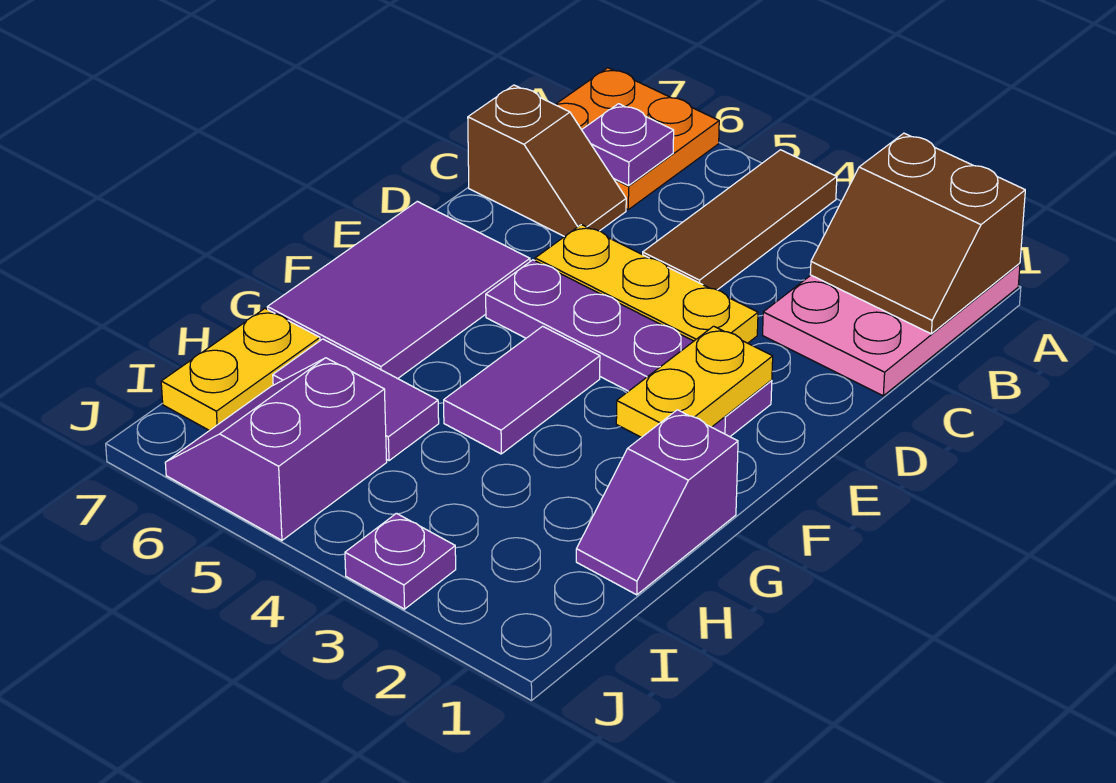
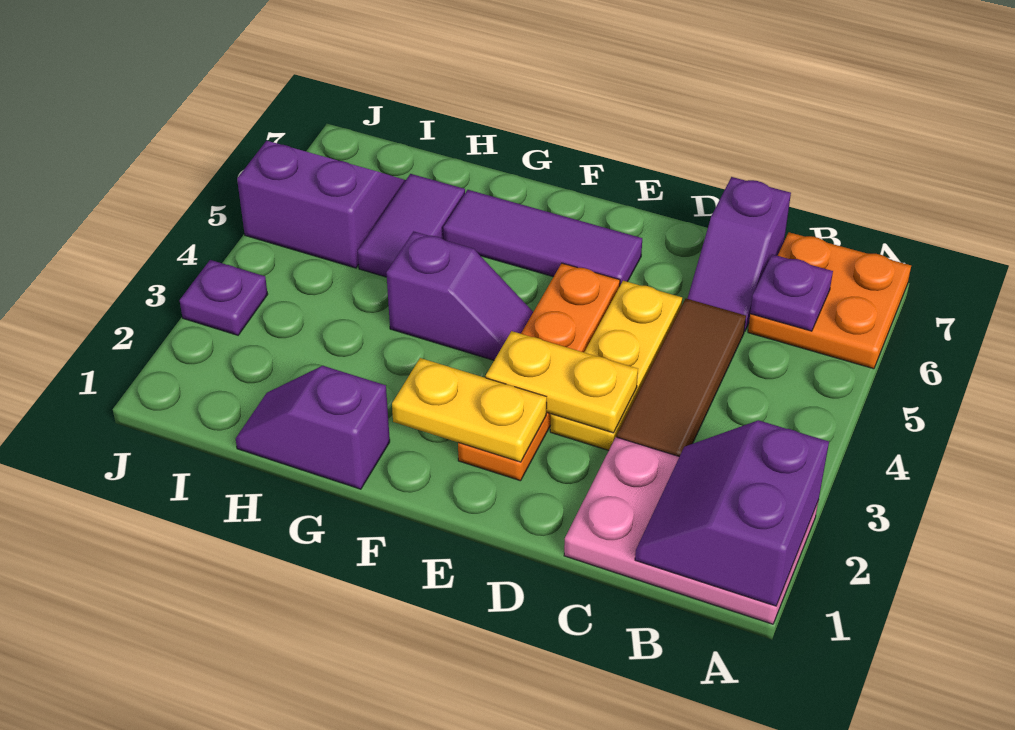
brown slope A1:B2 level 2 top A -> purple slope A1:B2 level 2 top A
brown tile A4:C4 level 1 -> brown tile C3:C5 level 1
brown slope C6:C7 level 1 top 7 -> purple slope C6:C7 level 1 top 7
purple plate E2:E5 level 1 -> orange plate E2:E5 level 1
purple tile E6:G7 level 1 -> purple tile E6:G6 level 1
purple tile F4:G4 level 1 -> purple slope F4:G4 level 1 top G
yellow plate H7:I7 level 1 -> yellow plate D3:E3 level 2

